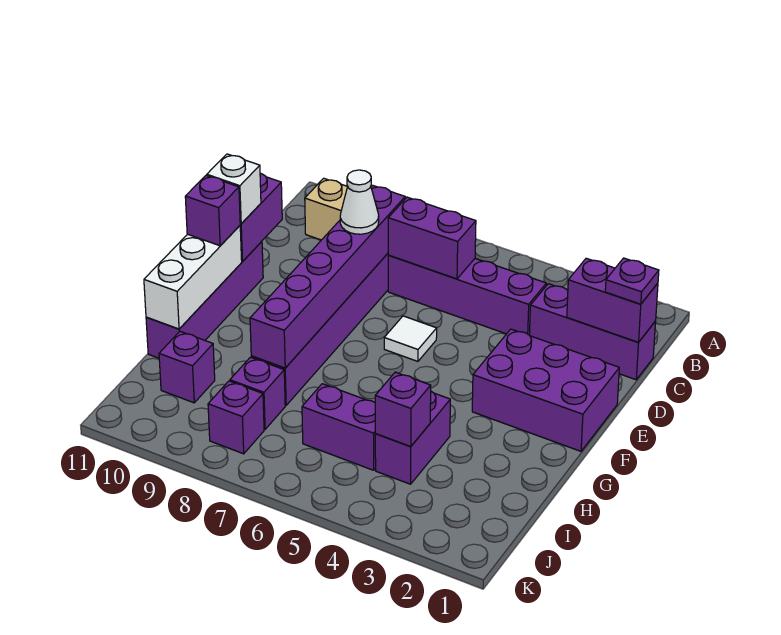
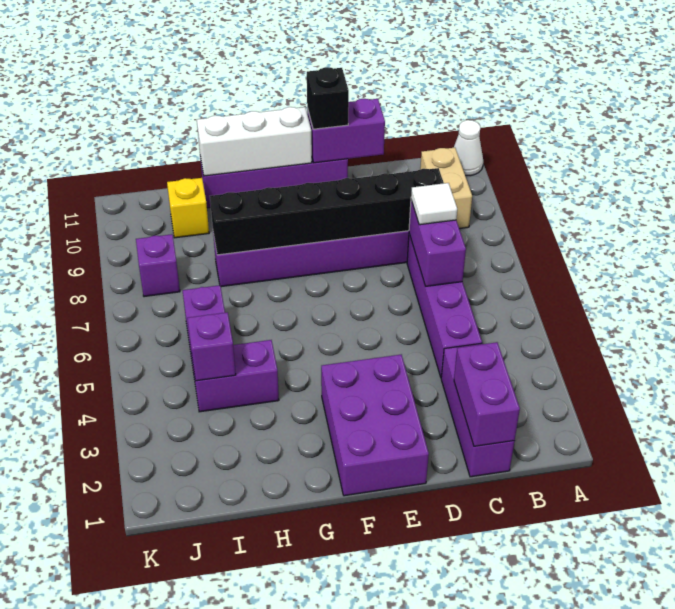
purple plate C1 level 3 -> none
purple brick C8:H8 level 2 -> black brick C8:H8 level 2
white cone D8 level 3 -> white cone A11 level 1
white tile E6 level 1 -> white tile C7 level 3
white brick E11 level 3 -> black brick E11 level 3
purple brick F11 level 3 -> none
purple brick I8 level 1 -> none
purple brick I10 level 1 -> yellow brick I10 level 1

